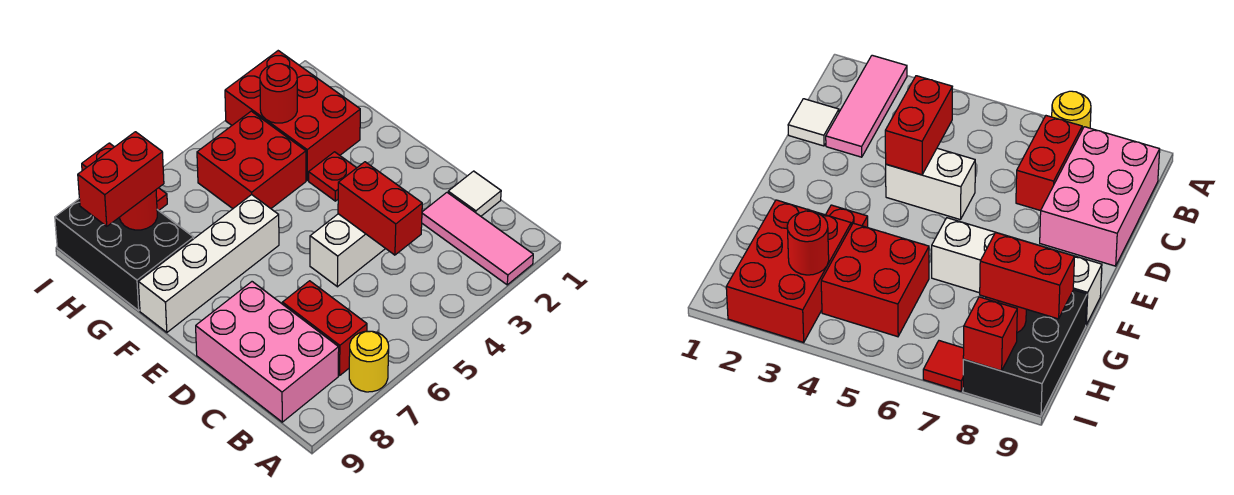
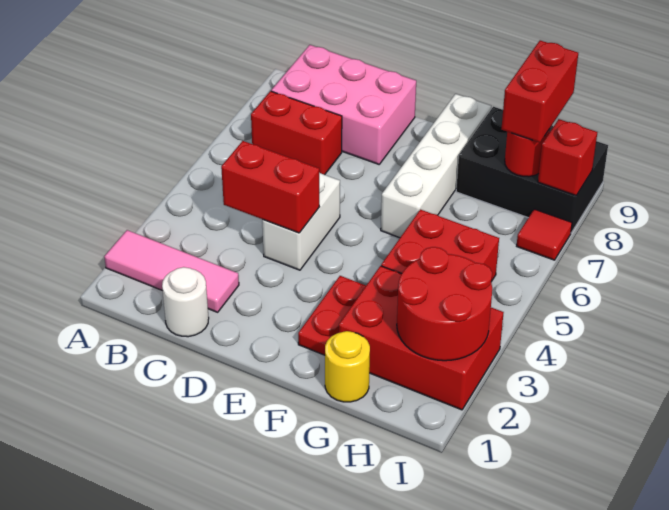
yellow round brick A7 level 1 -> yellow round brick G1 level 1
white tile C1 level 1 -> white round brick C1 level 1
red plate F3 level 1 -> red plate F2:F3 level 1
red round brick H3 level 2 -> red round brick H2:I3 level 2

